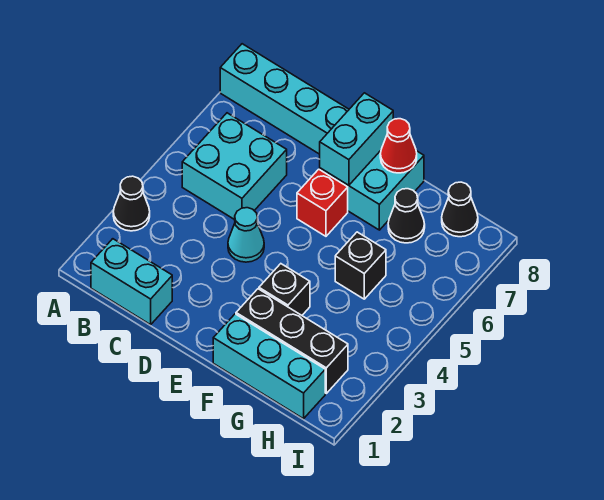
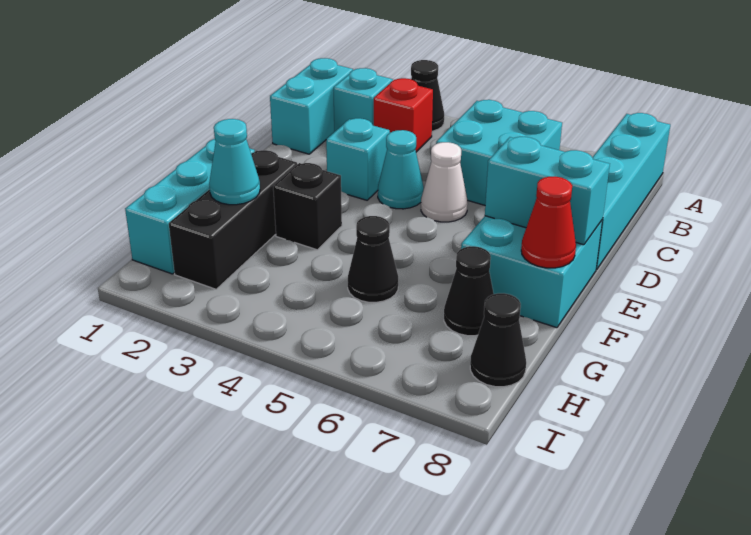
none -> cyan brick B2 level 1
none -> cyan brick D3 level 1
none -> white cone D5 level 1
red brick E6 level 1 -> red brick B3 level 1
none -> cyan cone G2 level 2
black brick G5 level 1 -> black cone G5 level 1

